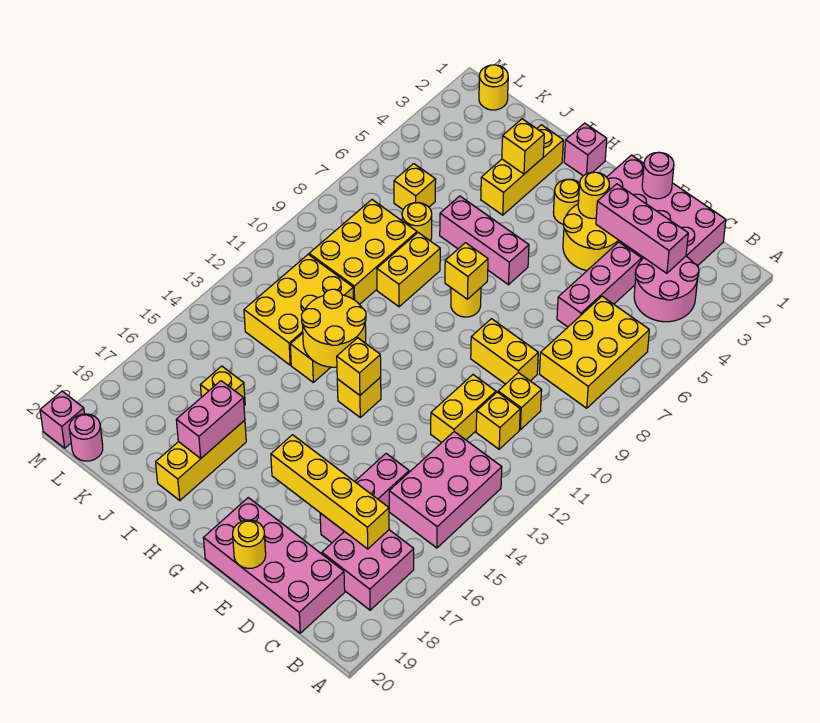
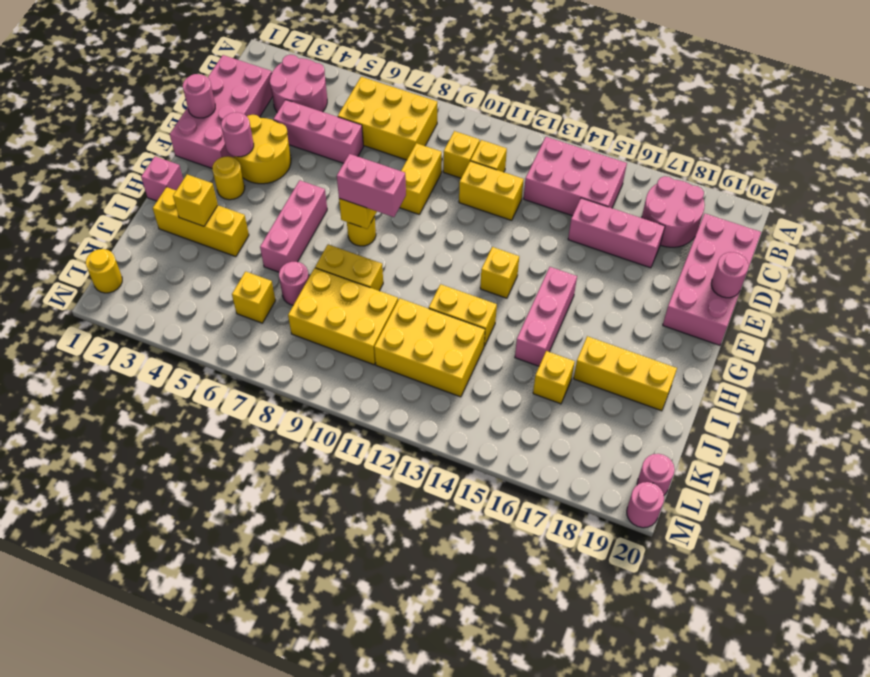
pink brick B17:C18 level 1 -> pink round brick B17:C18 level 1
pink brick C3:E3 level 2 -> pink brick G15:I15 level 1
yellow brick C17:F17 level 2 -> none
yellow round brick E20 level 2 -> pink round brick E20 level 2
yellow round brick F3 level 2 -> pink round brick F3 level 2
yellow brick G13 level 2 -> none
yellow round brick H12:I13 level 2 -> none
pink brick I17:I18 level 2 -> pink brick G8:G9 level 3
yellow round brick J7 level 1 -> pink round brick J7 level 1
pink brick M20 level 1 -> pink round brick M20 level 1

